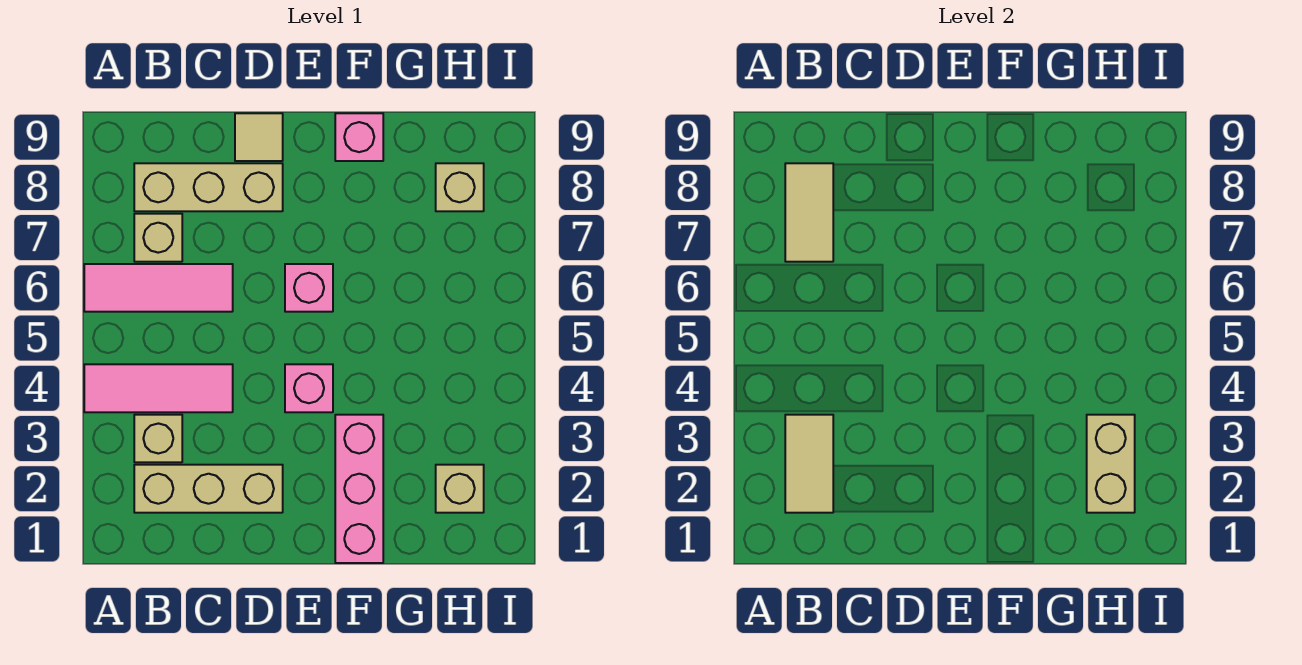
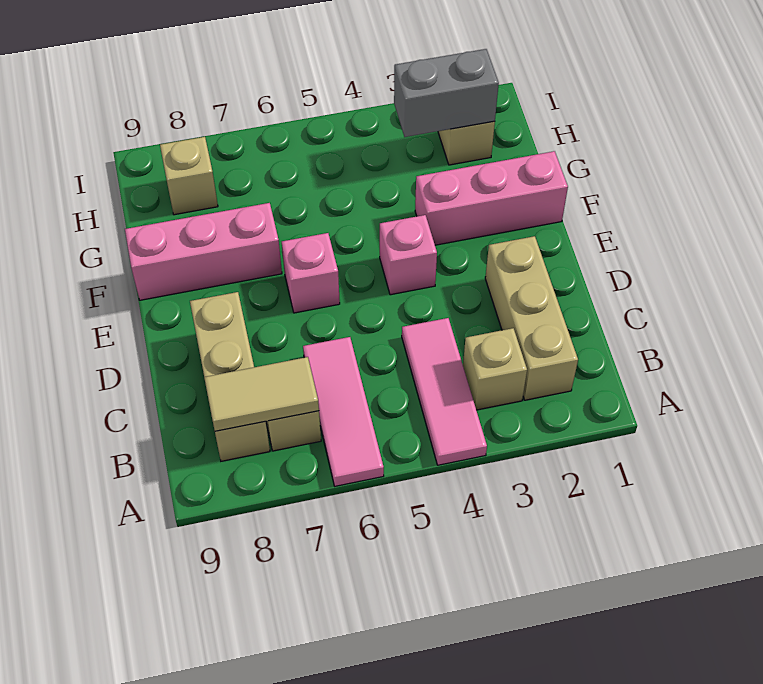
tan tile B2:B3 level 2 -> none
tan tile D9 level 1 -> none
pink brick F9 level 1 -> pink brick F7:F9 level 1
tan brick H2:H3 level 2 -> grey brick H2:H3 level 2

